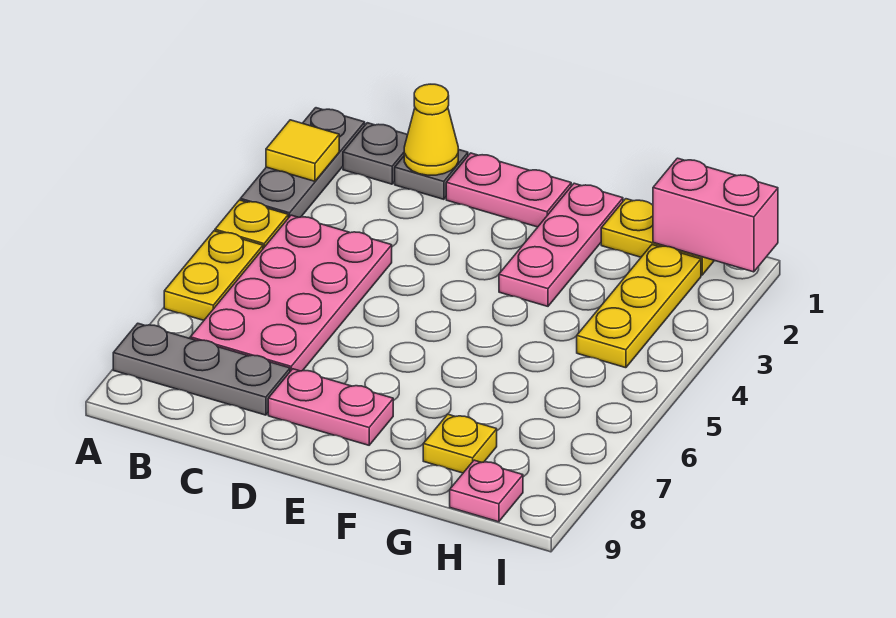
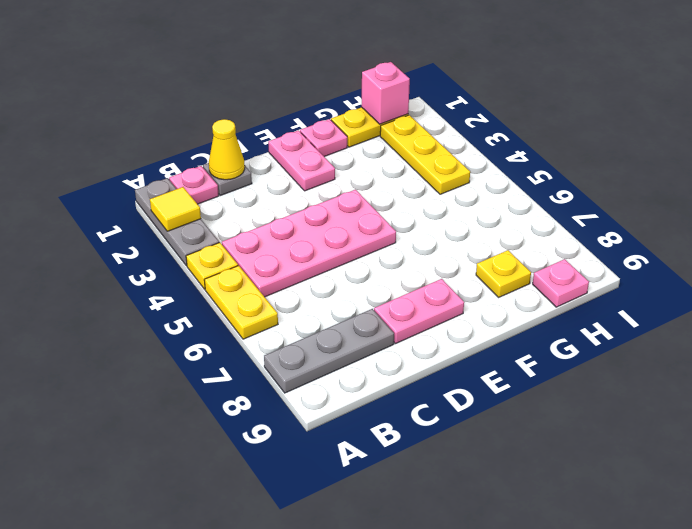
grey plate B1 level 1 -> pink plate B1 level 1
pink plate B4:C7 level 1 -> pink plate B4:E5 level 1
pink plate D1:E1 level 1 -> pink plate E1:E2 level 1
pink plate F1:F3 level 1 -> pink plate F1 level 1
pink brick H1:I1 level 2 -> pink brick H1 level 2

